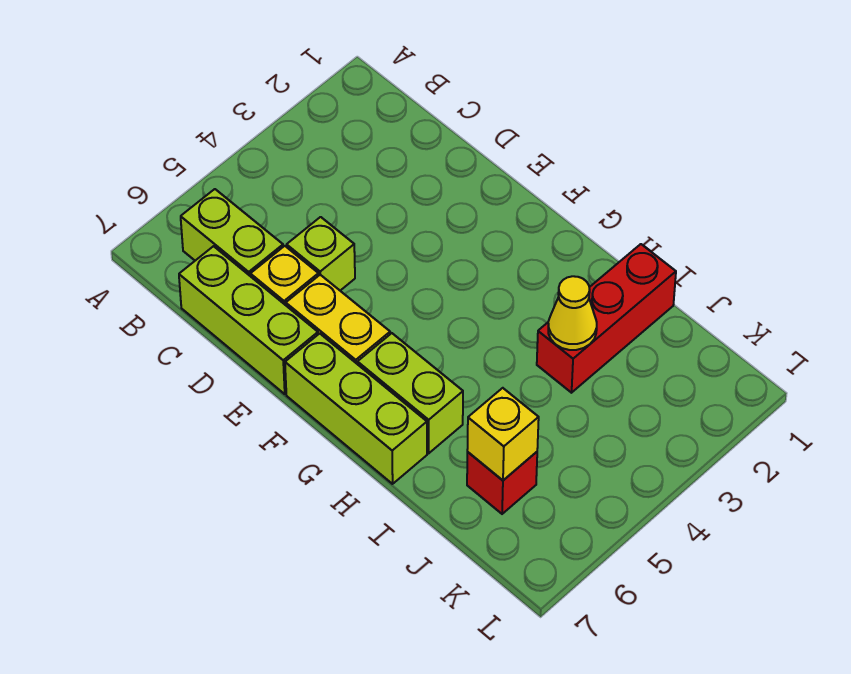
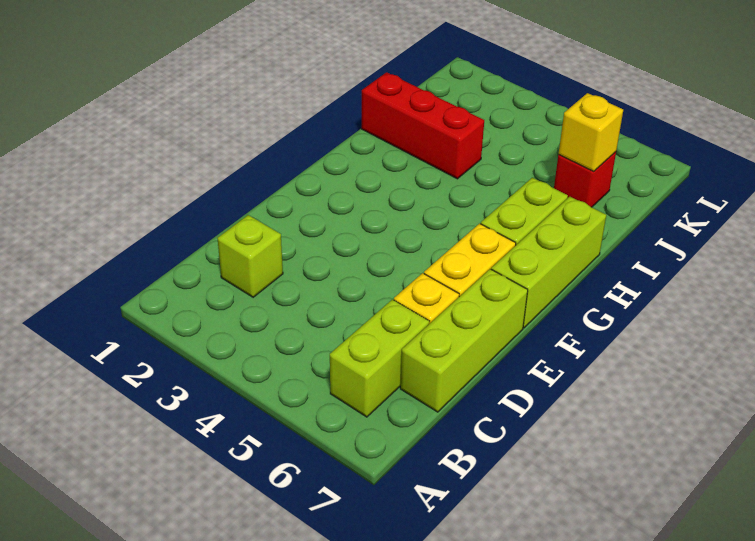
lime brick D5 level 1 -> lime brick C2 level 1
yellow cone I3 level 2 -> none

